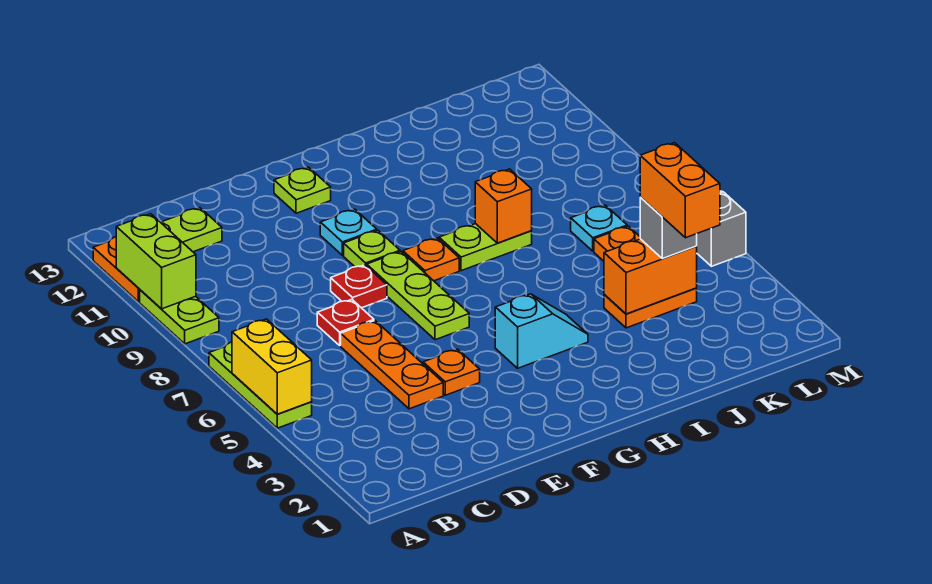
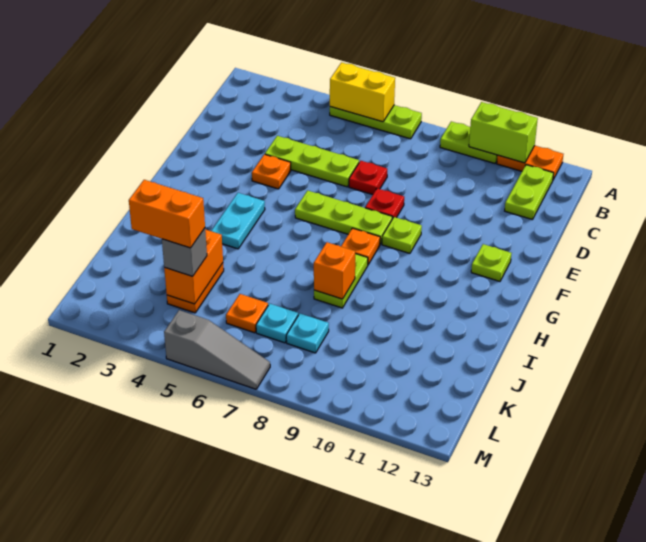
orange plate D4:D6 level 1 -> lime plate D4:D6 level 1
cyan plate F10 level 1 -> cyan plate K8 level 1
cyan slope G4:H4 level 1 top G -> cyan plate G4:H4 level 1

